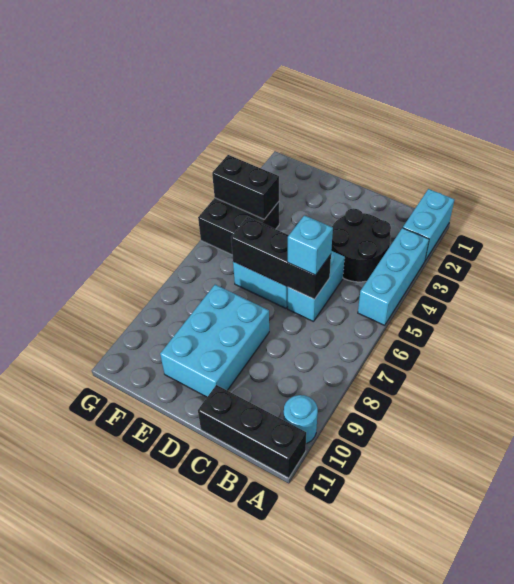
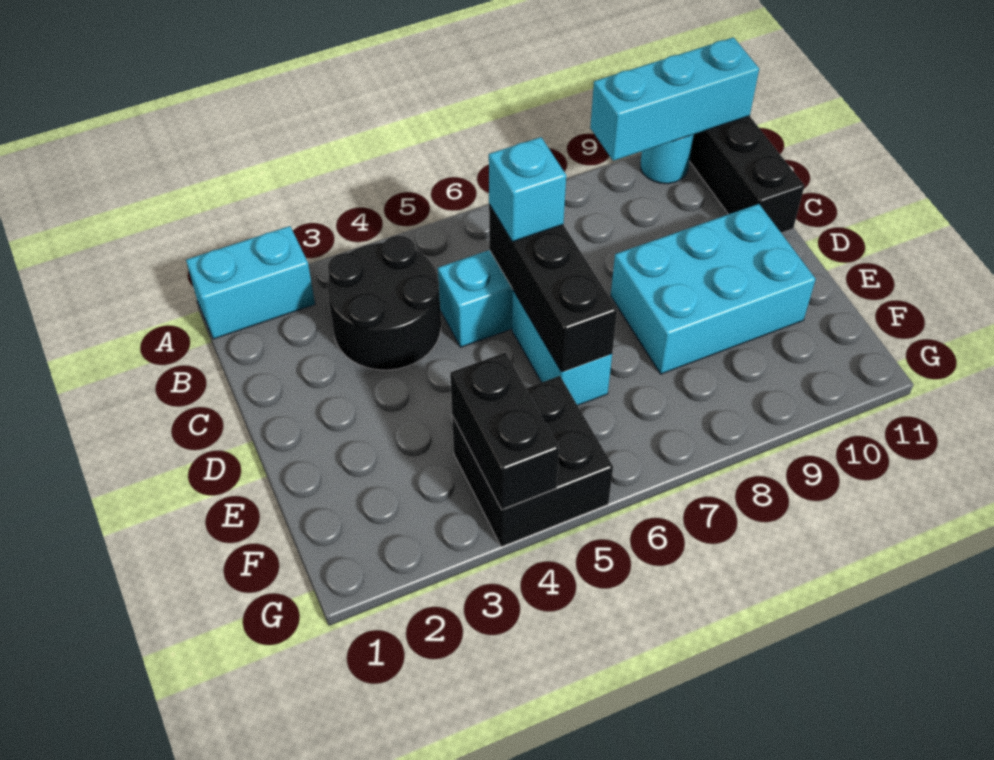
cyan brick A3:A5 level 1 -> cyan brick A9:A11 level 2

